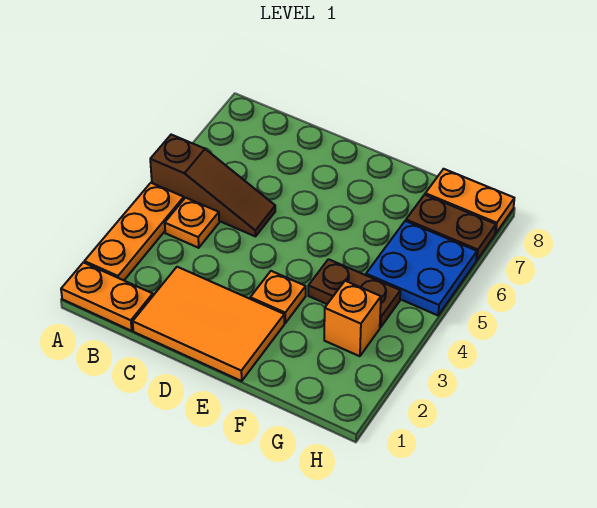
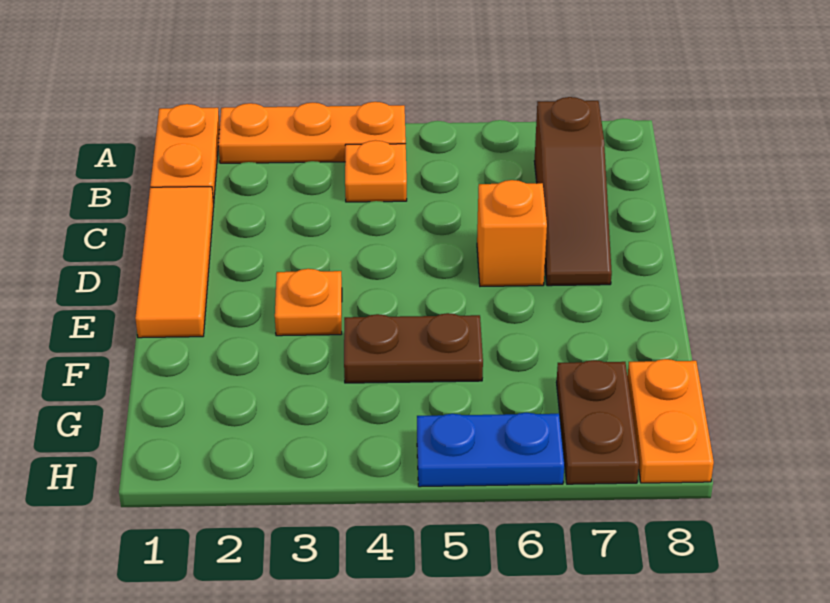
brown slope A5:C5 level 1 top A -> brown slope B7:D7 level 1 top B
orange tile C1:E2 level 1 -> orange tile C1:E1 level 1
brown plate F4:G4 level 1 -> brown plate F4:F5 level 1
orange brick G3 level 1 -> orange brick D6 level 1
blue plate G5:H6 level 1 -> blue plate H5:H6 level 1

